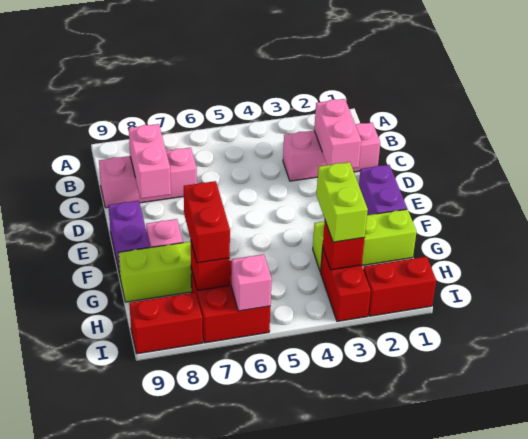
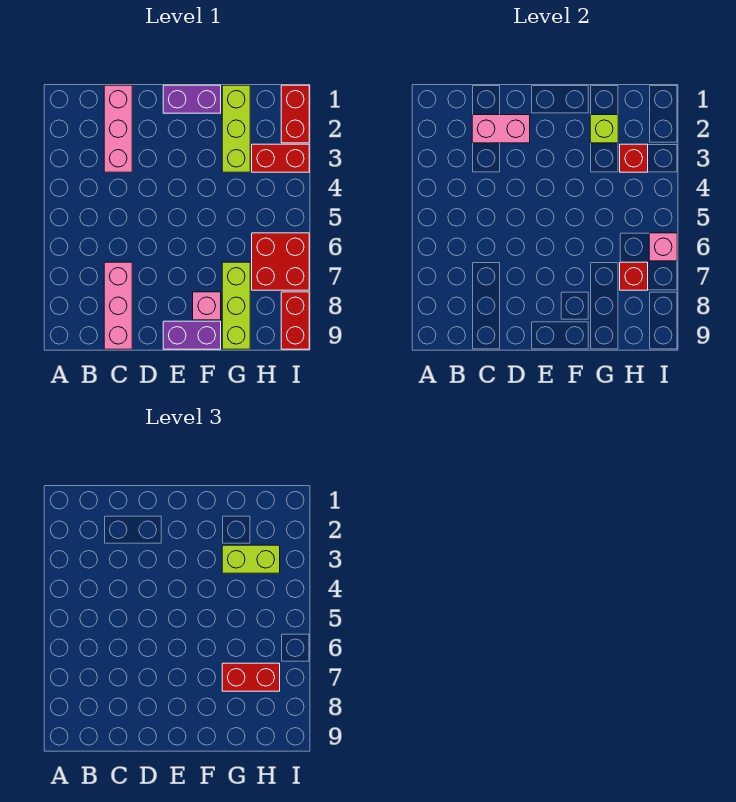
pink brick C8:D8 level 2 -> none
none -> lime brick G2 level 2

